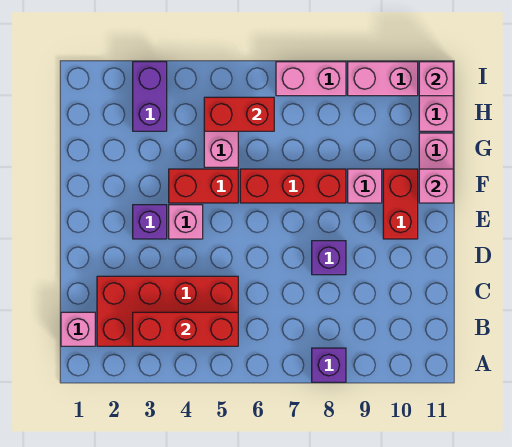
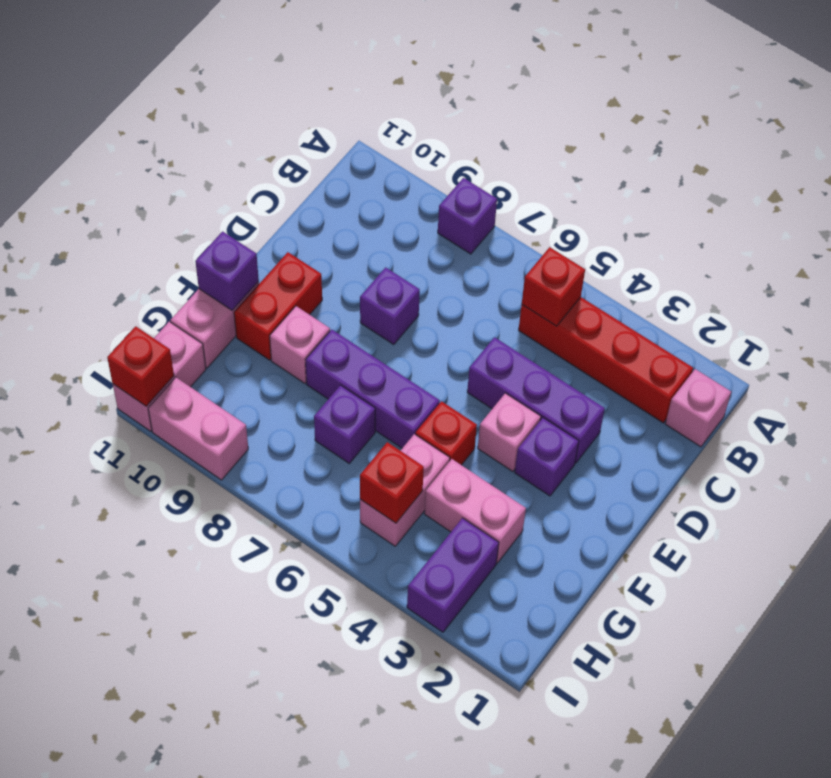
red brick B2:C5 level 1 -> red brick B2:B5 level 1
red brick B3:B5 level 2 -> red brick B5 level 2
none -> purple brick D3:D5 level 1
red brick F4:F5 level 1 -> red brick F5 level 1
red brick F6:F8 level 1 -> purple brick F6:F8 level 1
pink brick F11 level 2 -> purple brick F11 level 2
none -> purple brick G7 level 1
red brick H5:H6 level 2 -> red brick H5 level 2
pink brick I7:I8 level 1 -> pink brick G3:G4 level 1
pink brick I11 level 2 -> red brick I11 level 2

